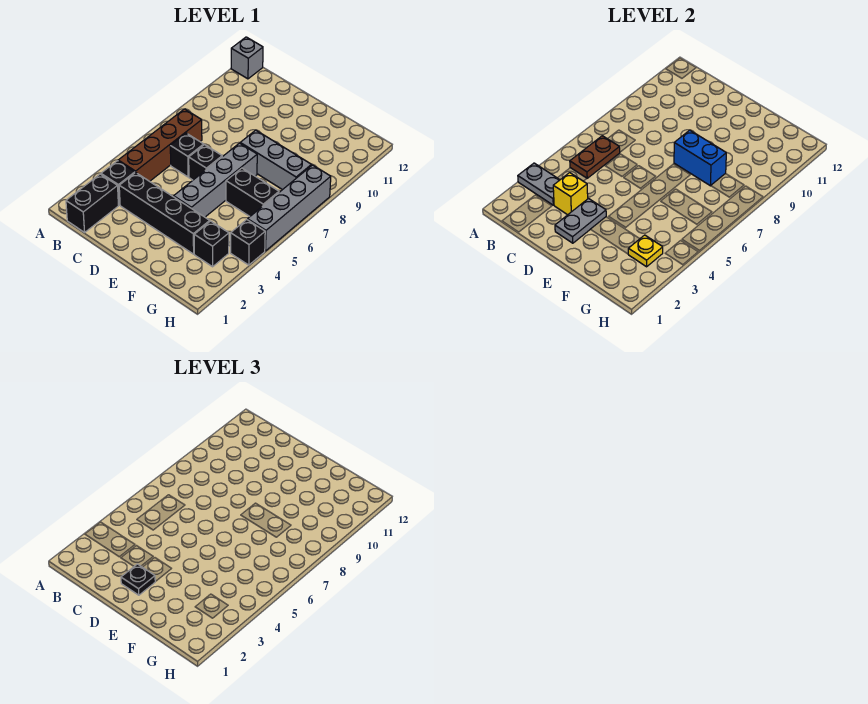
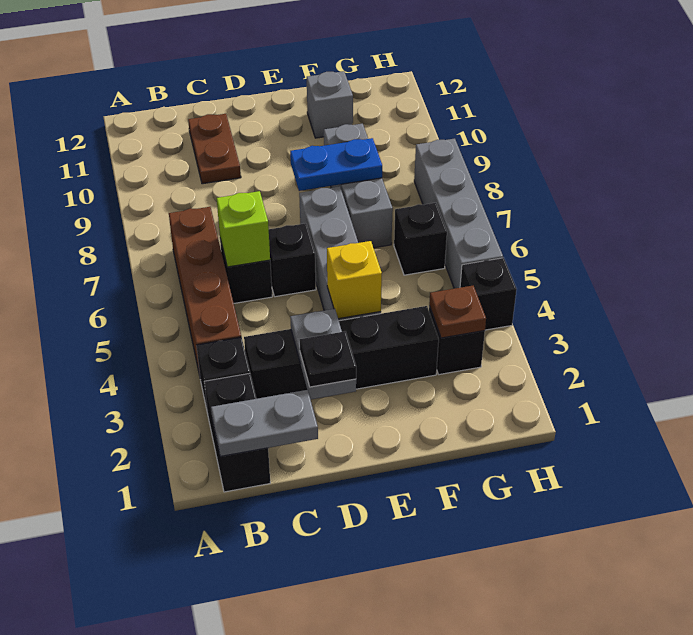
grey plate A3:B3 level 2 -> grey plate B1:C1 level 2
grey brick A12 level 1 -> grey brick F11 level 1
brown plate B5:B6 level 2 -> brown plate C10:C11 level 1
yellow brick C3 level 2 -> yellow brick E4 level 2
none -> lime brick C6 level 2
grey brick E8:G8 level 1 -> grey brick F7:F9 level 1
blue brick E8:F8 level 2 -> blue plate E8:F8 level 2
black brick F6:G6 level 1 -> black brick G6 level 1
yellow plate G3 level 2 -> brown plate G3 level 2

